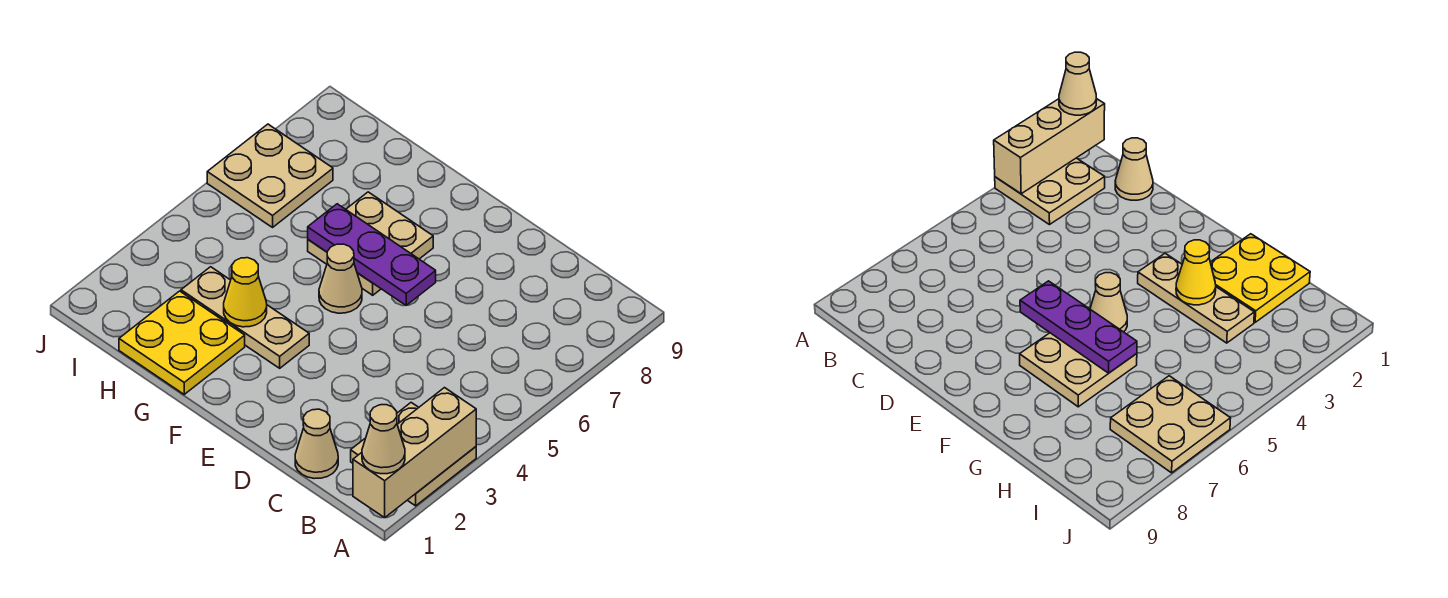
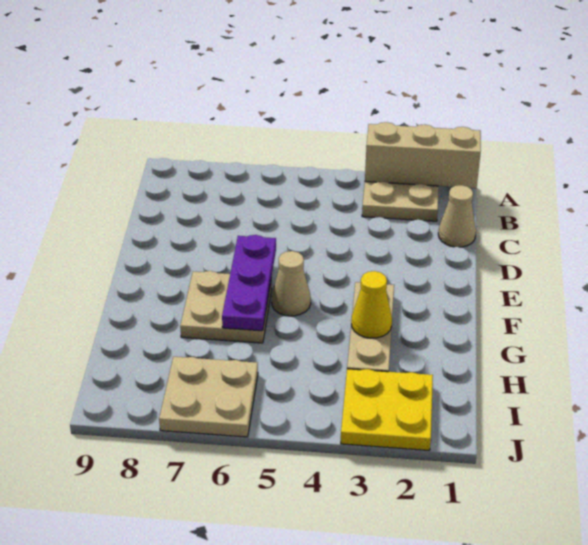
tan cone A1 level 3 -> none
yellow plate G1:H2 level 1 -> yellow plate I2:J3 level 1

